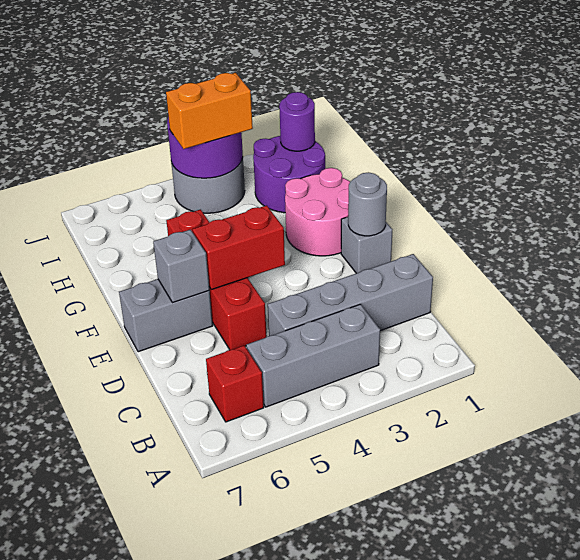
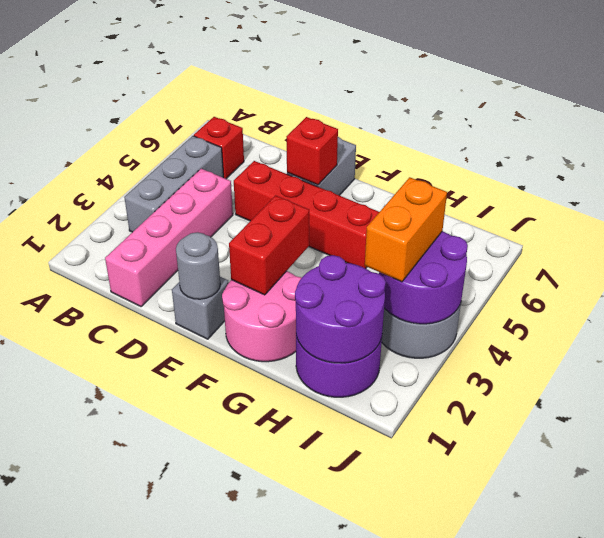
grey brick C1:C4 level 1 -> pink brick C1:C4 level 1
red brick E4:E5 level 2 -> red brick F2:F3 level 2
grey brick E6 level 2 -> red brick E6 level 2
purple round brick I1 level 2 -> purple round brick H1:I2 level 2

